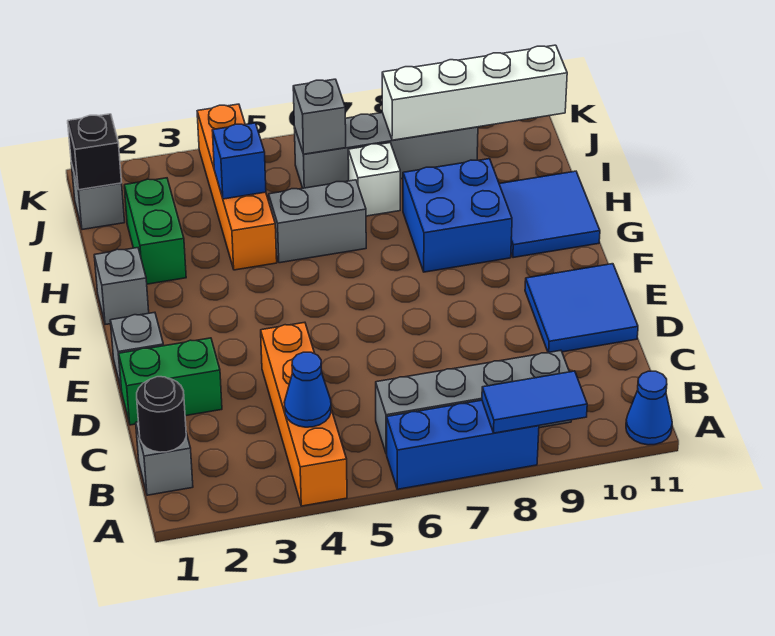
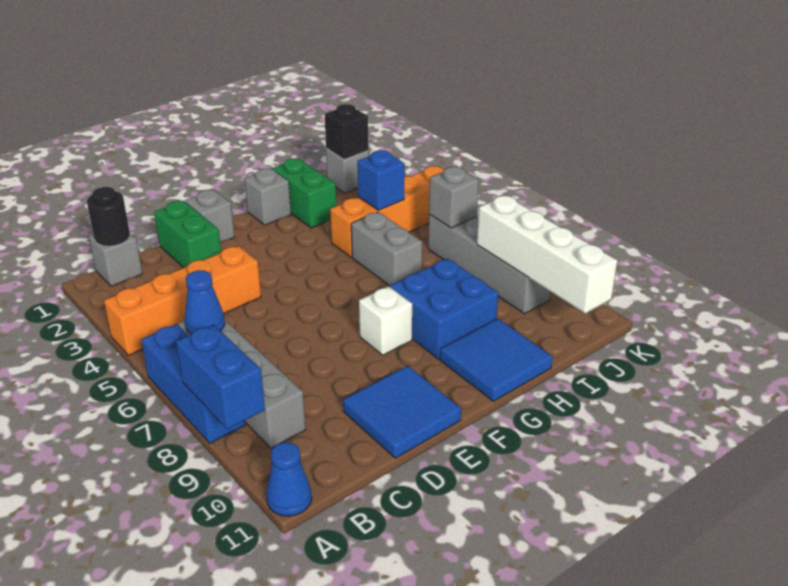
blue tile A8:A9 level 2 -> blue brick A8:A9 level 2
blue cone B4 level 2 -> blue cone B6 level 2
green brick H2:I2 level 1 -> green brick H1:H2 level 1
white brick I7 level 1 -> white brick F8 level 1

